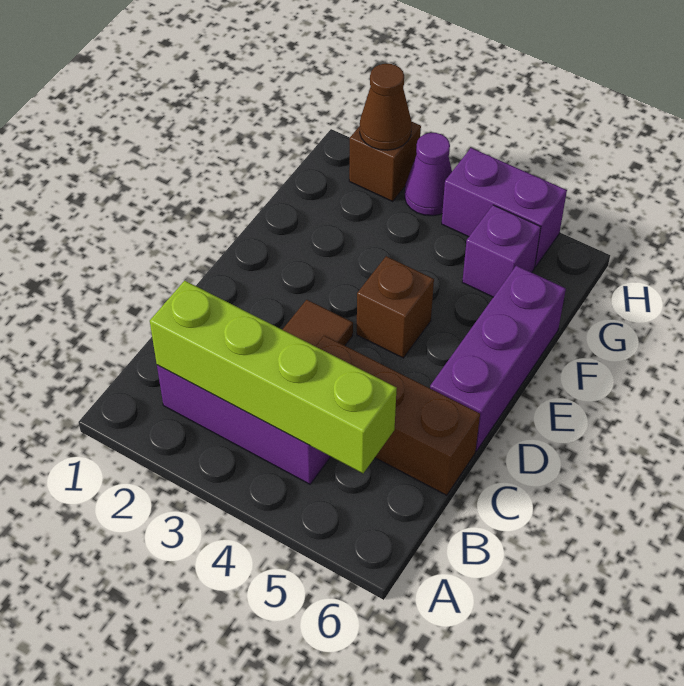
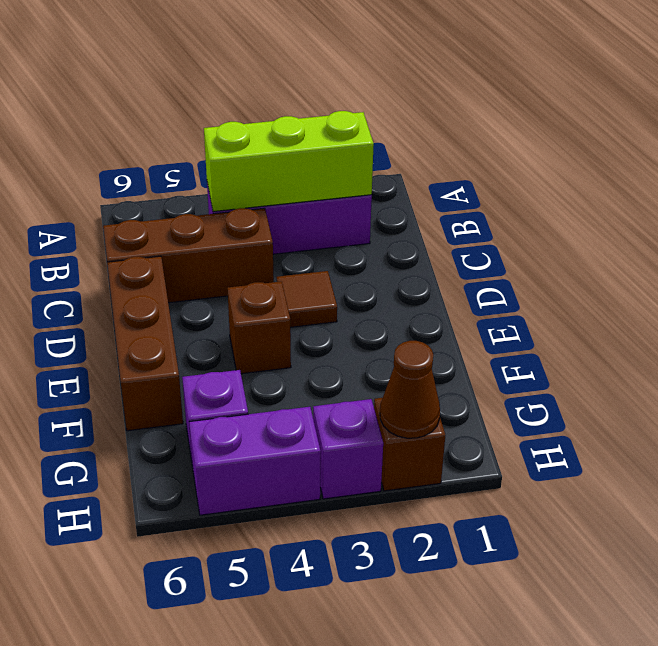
lime brick B2:B5 level 2 -> lime brick B2:B4 level 2
purple brick D6:F6 level 1 -> brown brick D6:F6 level 1
purple cone H3 level 1 -> purple brick H3 level 1

